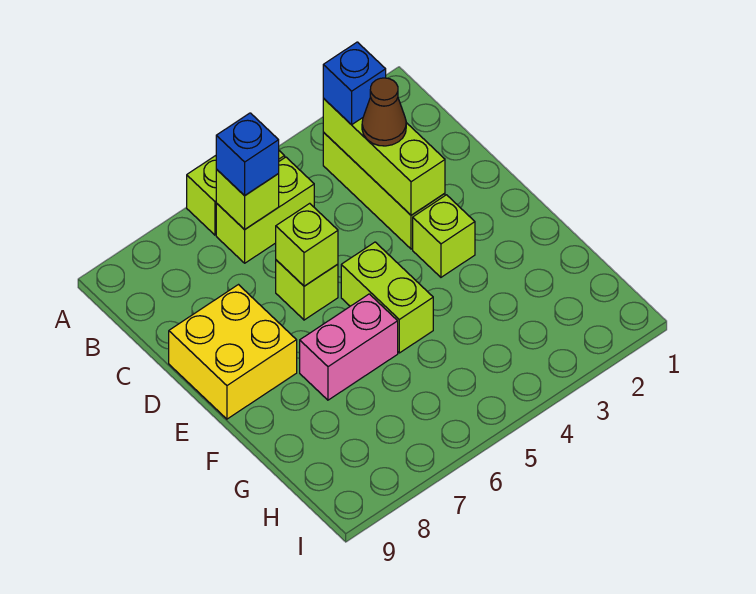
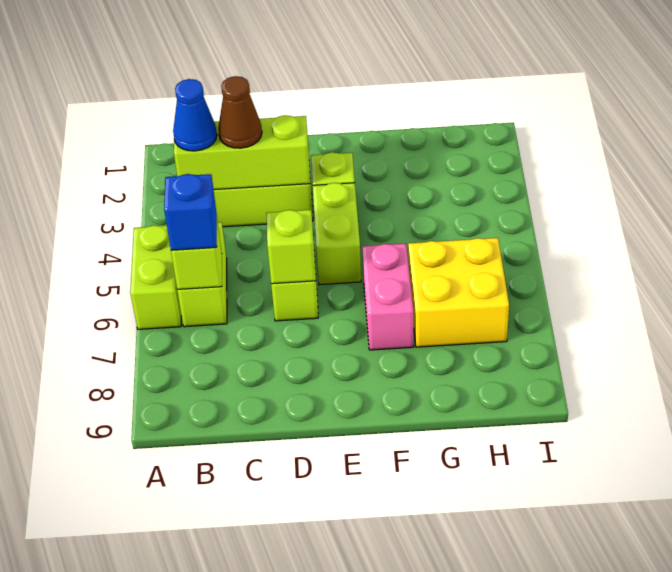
blue brick B3 level 3 -> blue cone B3 level 3
yellow brick D8:E9 level 1 -> yellow brick G6:H7 level 1
lime brick E5:F5 level 1 -> lime brick E4:E5 level 1

